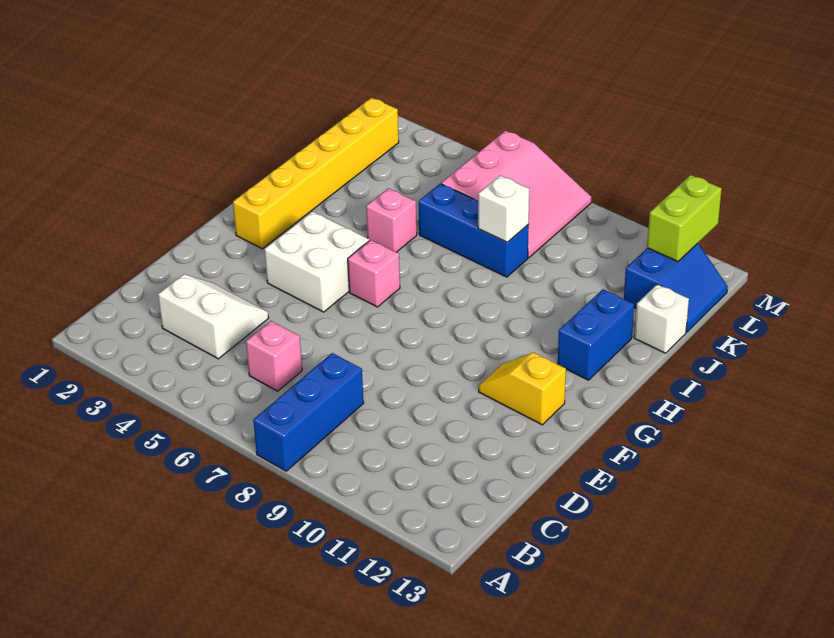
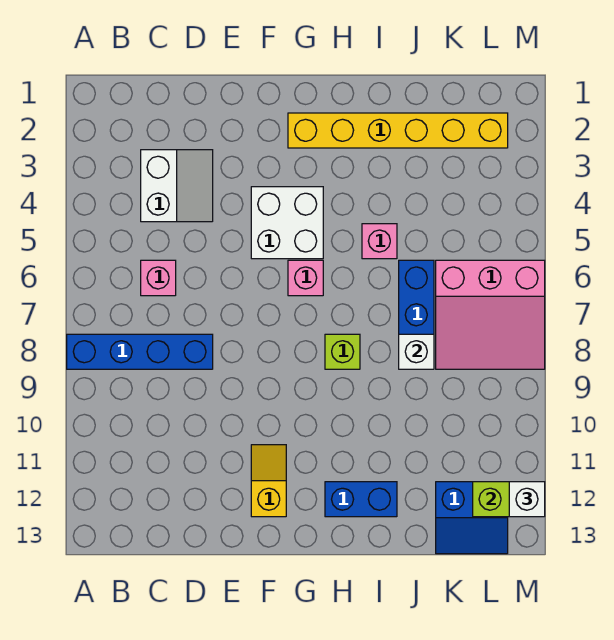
blue brick A8:C8 level 1 -> blue brick A8:D8 level 1
none -> lime brick H8 level 1
white brick J13 level 1 -> white brick M12 level 3

